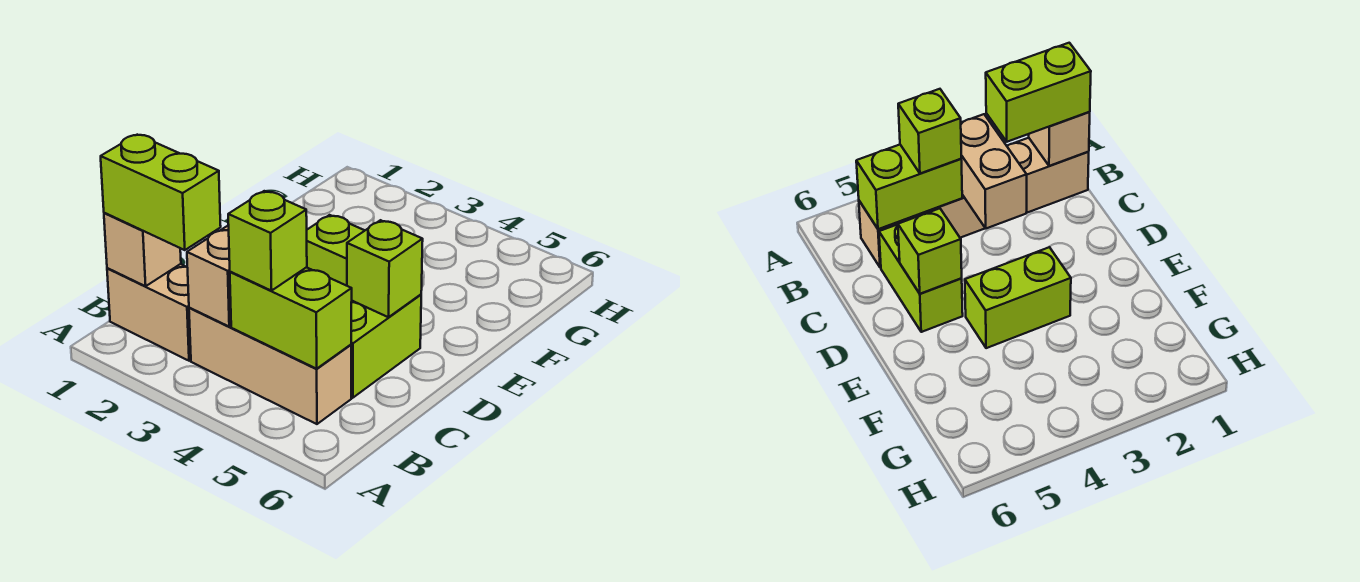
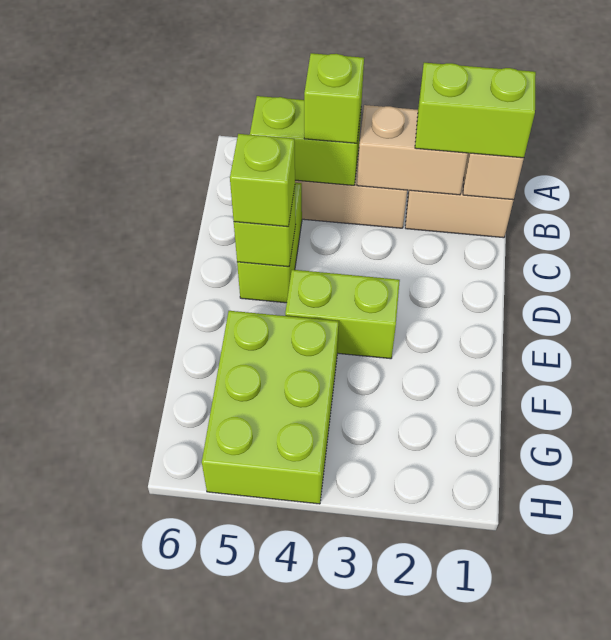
tan brick B3:C3 level 2 -> tan brick B2:B3 level 2
none -> lime brick D5 level 3
none -> lime brick F4:H5 level 1

